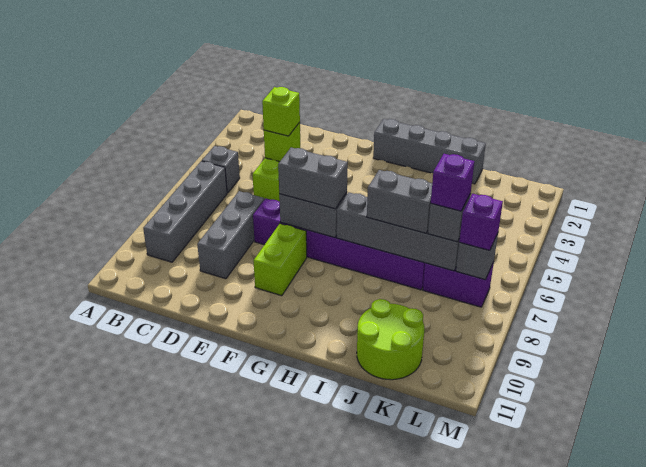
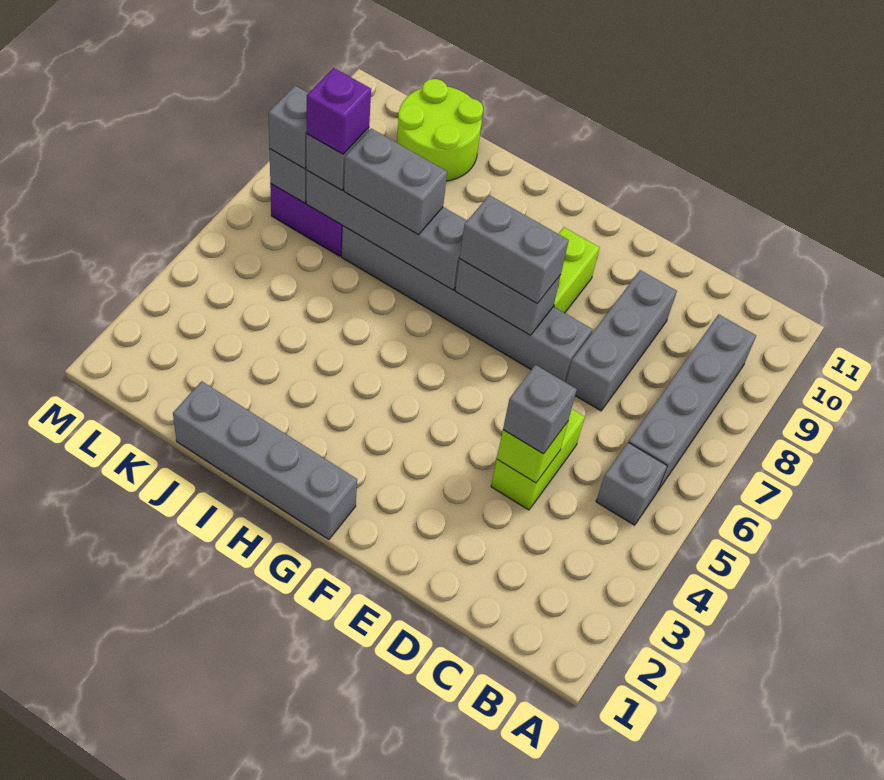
lime brick D4 level 3 -> grey brick D4 level 3
purple brick E7:J7 level 1 -> grey brick E7:J7 level 1
purple brick L7 level 3 -> grey brick L7 level 3

